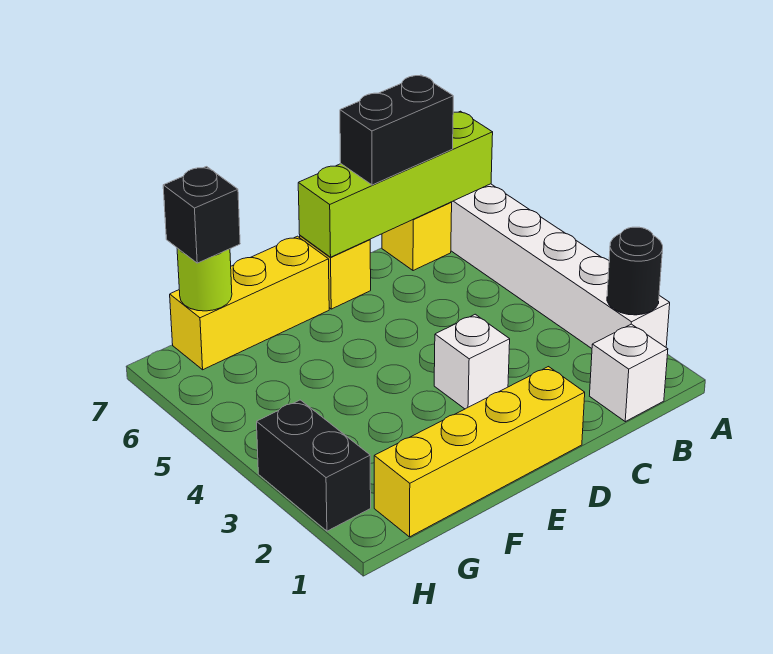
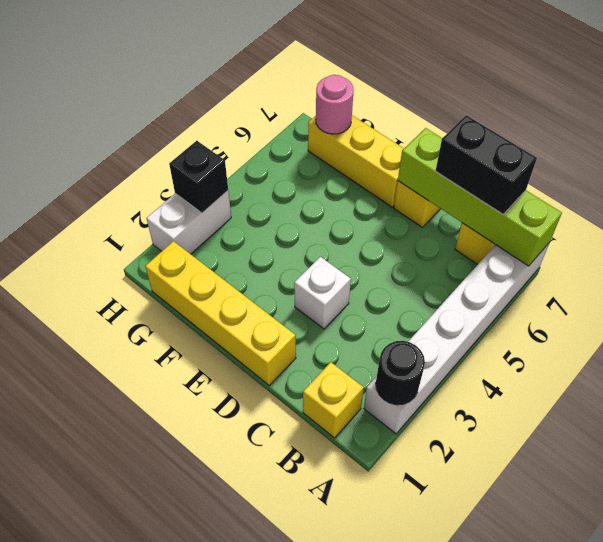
white brick B1 level 1 -> yellow brick B1 level 1
lime round brick G7 level 2 -> pink round brick G7 level 2
black brick G7 level 3 -> black brick H3 level 2
black brick H2:H3 level 1 -> white brick H2:H3 level 1

